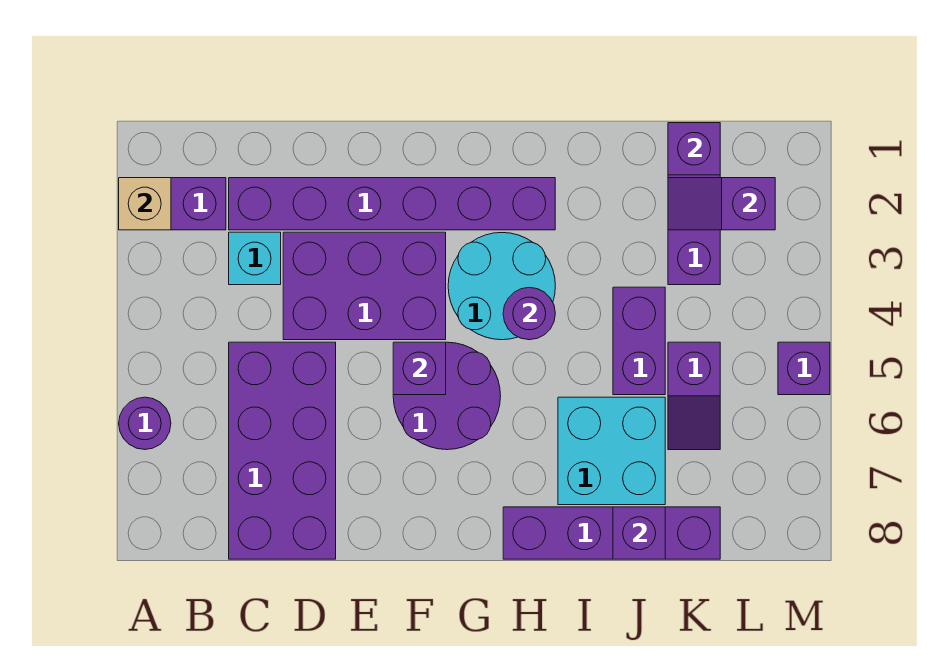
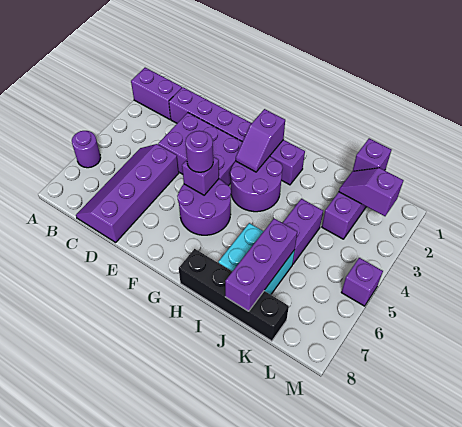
tan brick A2 level 2 -> none
cyan brick C3 level 1 -> none
purple brick C5:D8 level 1 -> purple slope C5:D8 level 1 top D
cyan round brick G3:H4 level 1 -> purple round brick G3:H4 level 1
purple round brick H4 level 2 -> purple round brick F5 level 3
purple brick H8:K8 level 1 -> black brick H8:K8 level 1
purple brick J8 level 2 -> purple brick J6:J8 level 2
purple slope K5:K6 level 1 top 5 -> purple slope G2:G3 level 2 top 2

